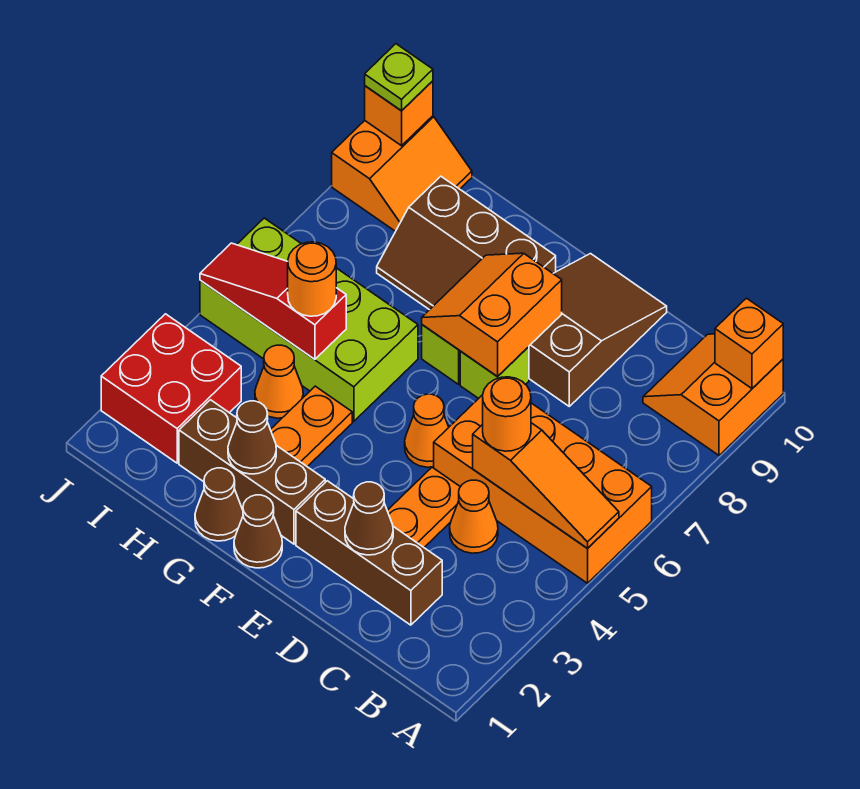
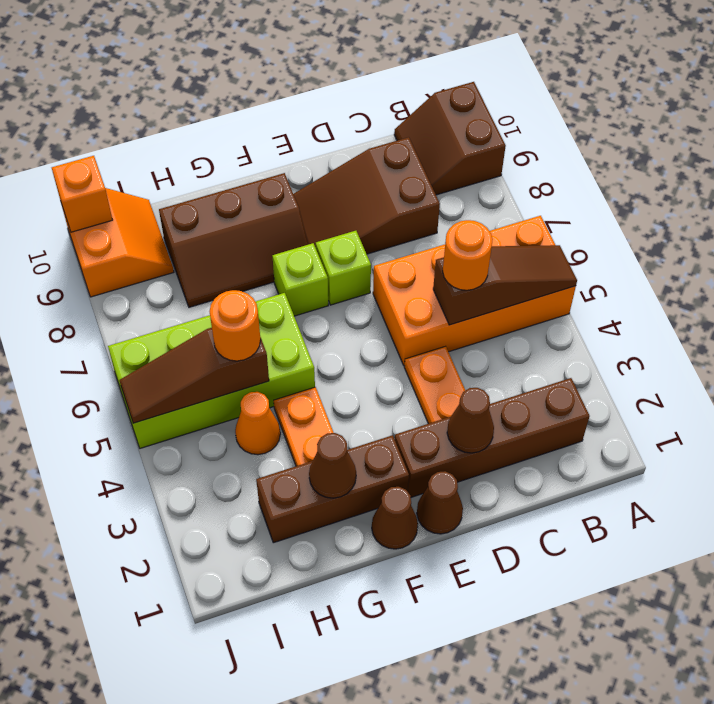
orange slope A5:C5 level 2 top C -> brown slope A5:C5 level 2 top C
orange slope A9:B10 level 1 top A -> brown slope A9:B10 level 1 top A
orange brick A10 level 2 -> none
brown brick C2:E2 level 1 -> brown brick B2:E2 level 1
orange cone C4 level 1 -> none
brown slope D8:E10 level 1 top 8 -> brown slope C8:E9 level 1 top C
orange cone E5 level 1 -> none
orange slope E7:F8 level 2 top E -> none
brown cone G1 level 1 -> brown cone E1 level 1
red slope H5:J5 level 2 top H -> brown slope H5:J5 level 2 top H
red brick I2:J3 level 1 -> none
lime plate J10 level 3 -> none

